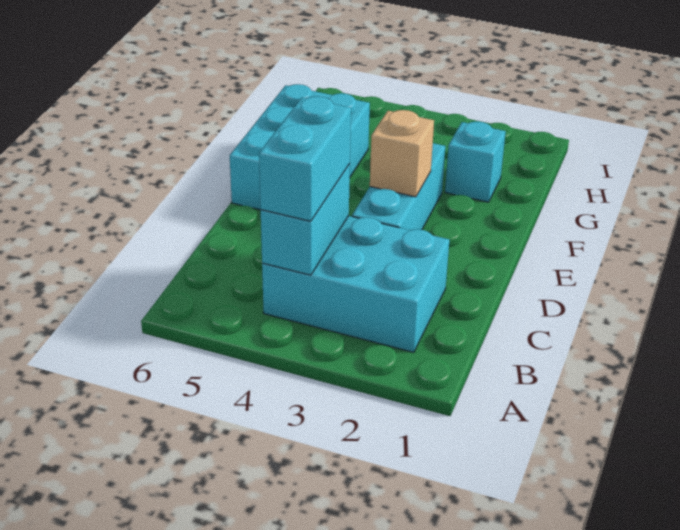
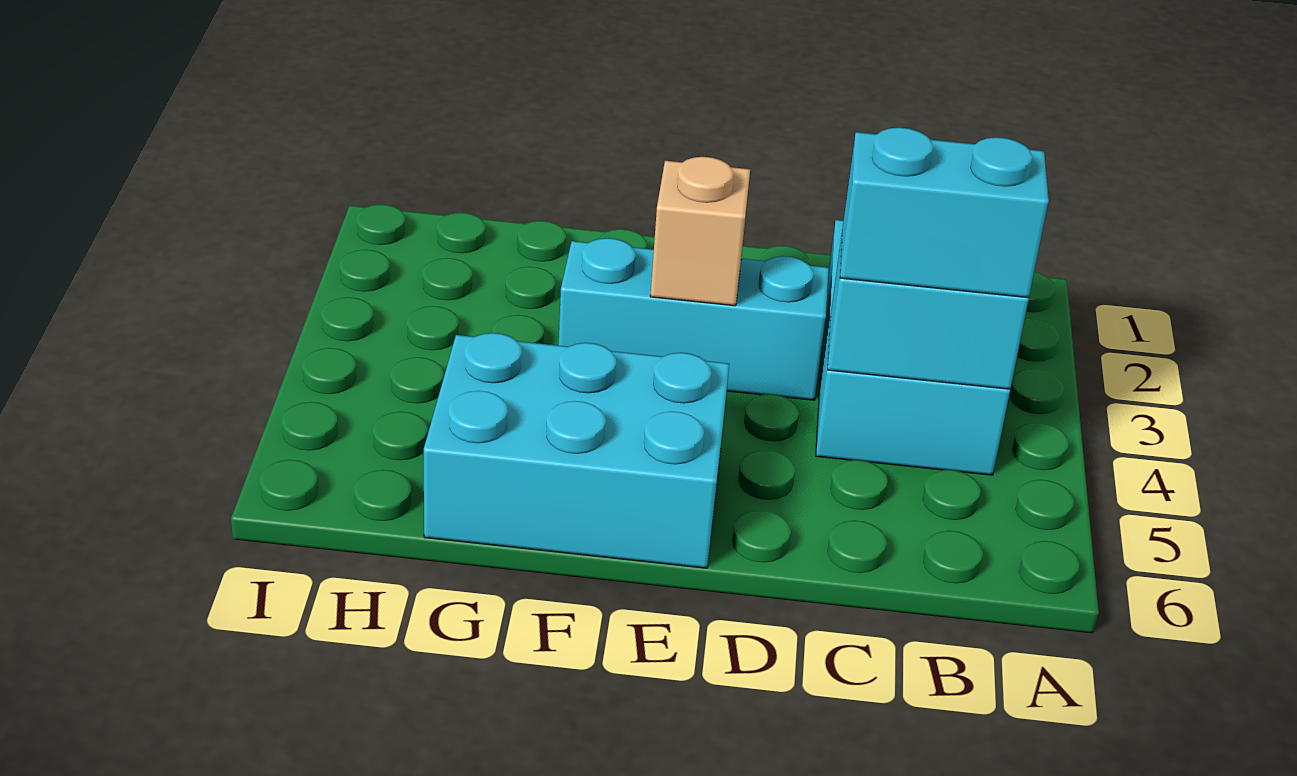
cyan brick G2 level 1 -> none

